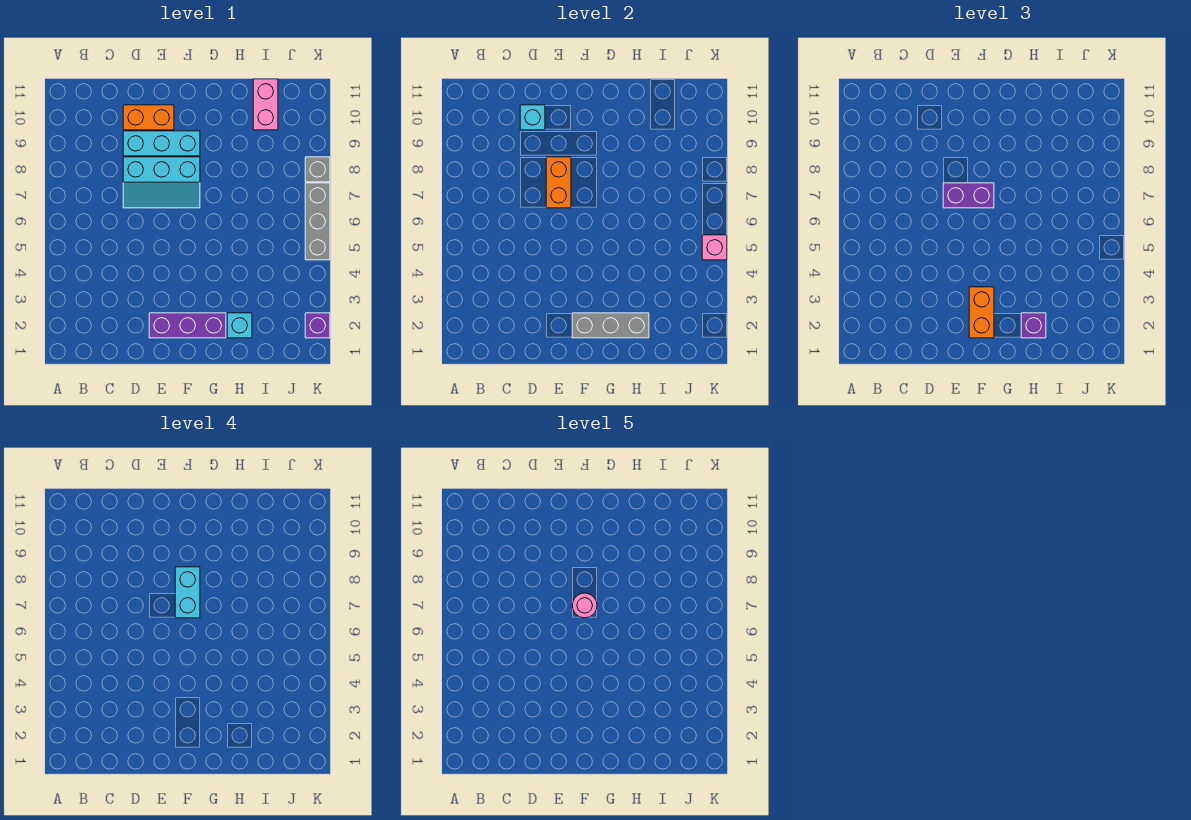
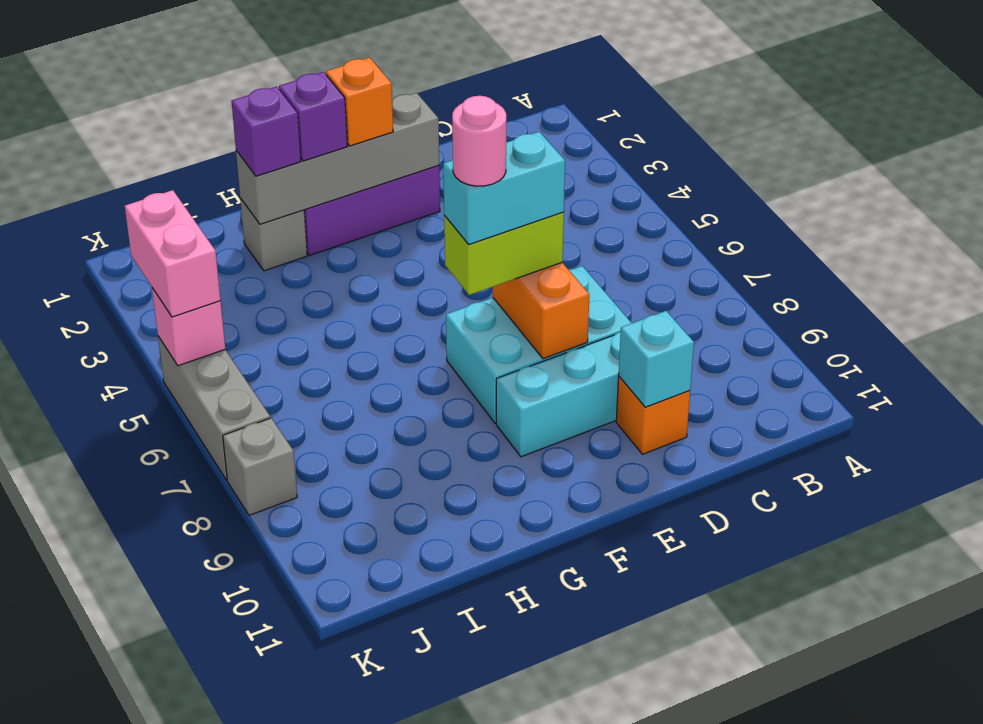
cyan slope D7:F8 level 1 top 8 -> cyan brick D7:F8 level 1
orange brick D10:E10 level 1 -> orange brick D10 level 1
purple brick E7:F7 level 3 -> lime brick E7:F7 level 3
grey brick F2:H2 level 2 -> grey brick E2:H2 level 2
orange brick F2:F3 level 3 -> orange brick F2 level 3
cyan brick F7:F8 level 4 -> cyan brick E7:F7 level 4
cyan brick H2 level 1 -> grey brick H2 level 1
pink brick I10:I11 level 1 -> pink brick K4:K5 level 3
purple brick K2 level 1 -> purple brick G2 level 3

